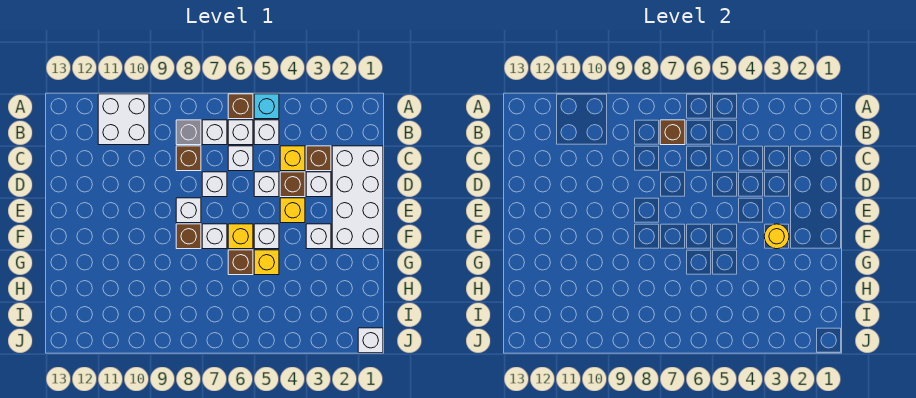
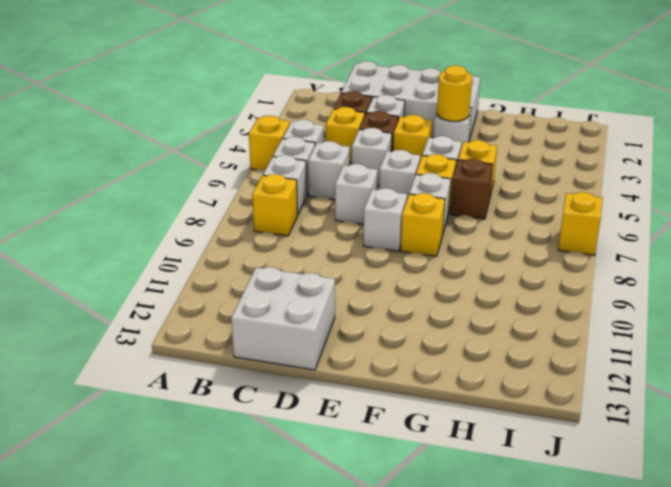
cyan brick A5 level 1 -> yellow brick A5 level 1
brown brick A6 level 1 -> none
white brick A10:B11 level 1 -> white brick C12:D13 level 1
brown brick B7 level 2 -> none
grey brick B8 level 1 -> yellow brick B8 level 1
brown brick C8 level 1 -> none
brown brick F8 level 1 -> yellow brick F8 level 1
white brick J1 level 1 -> white brick E6 level 1
none -> yellow brick J7 level 1

